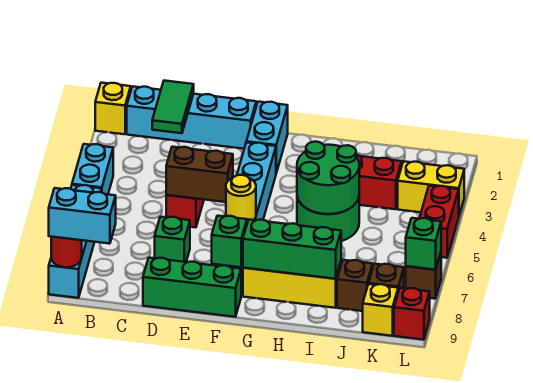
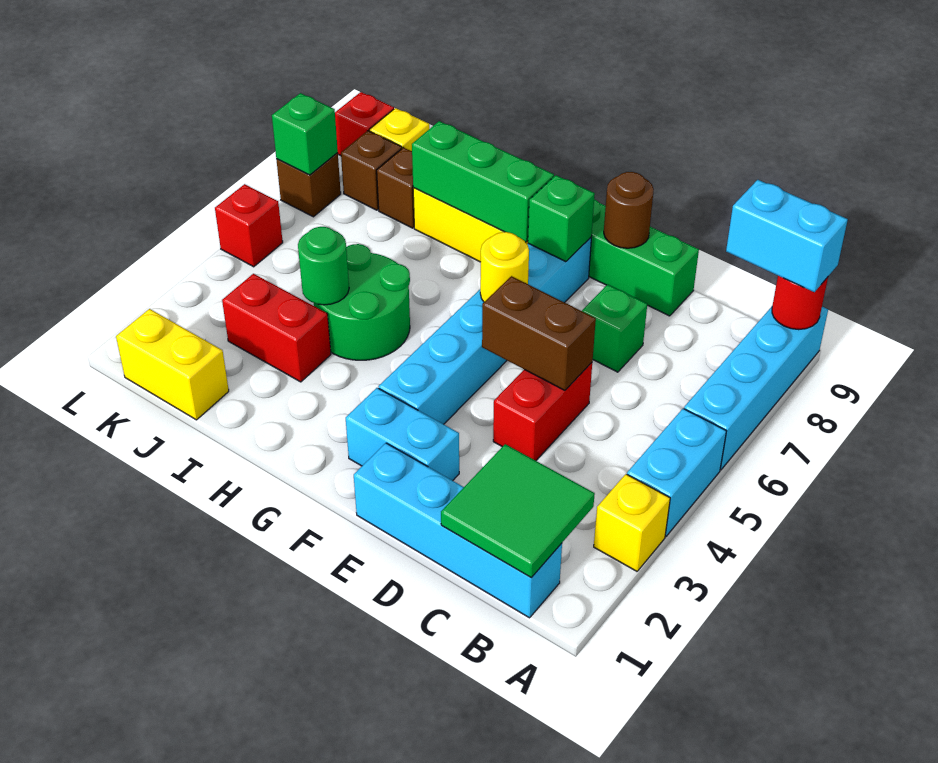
yellow brick A1 level 1 -> yellow brick A3 level 1
green tile C1:C2 level 2 -> green tile B1:C2 level 2
none -> brown round brick E9 level 2
cyan brick F1:F2 level 1 -> cyan brick E2:F2 level 1
green round brick H4:I5 level 2 -> green round brick I4 level 2
yellow brick K3:L3 level 1 -> yellow brick J1:K1 level 1
red brick L4:L5 level 1 -> red brick L5 level 1

